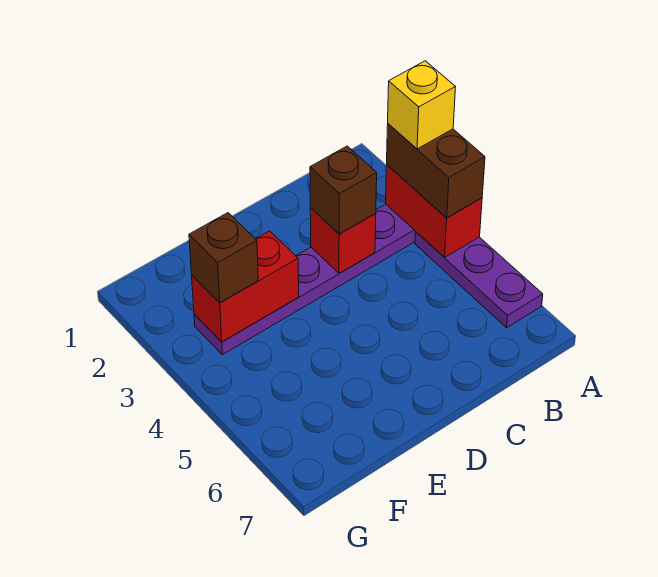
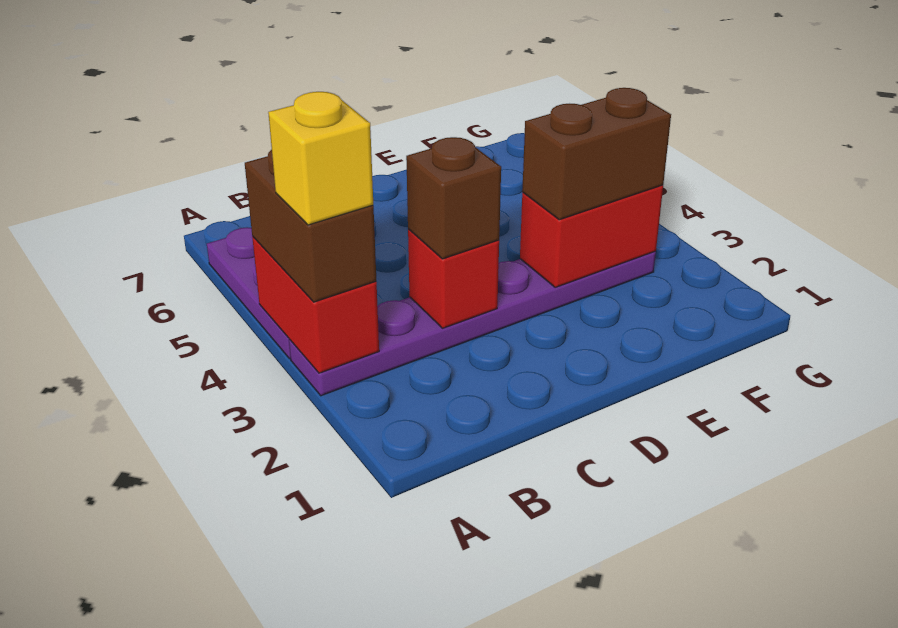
brown brick F3 level 3 -> brown brick E3:F3 level 3

